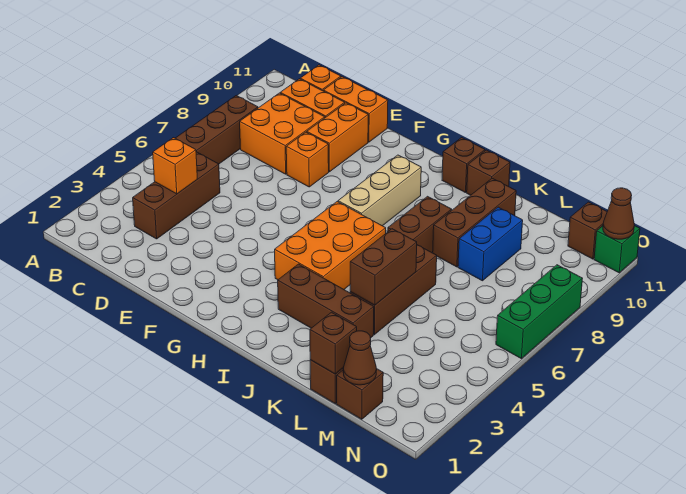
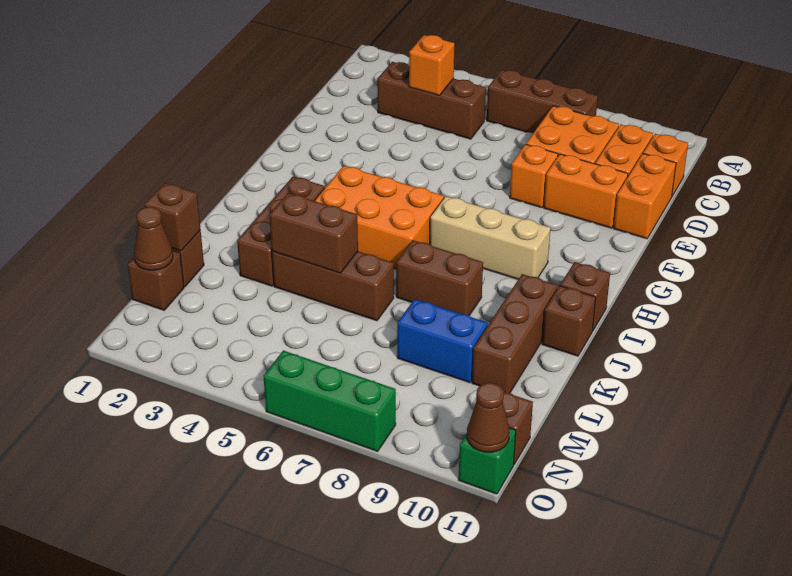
brown brick K8:K10 level 1 -> brown brick J10:L10 level 1

